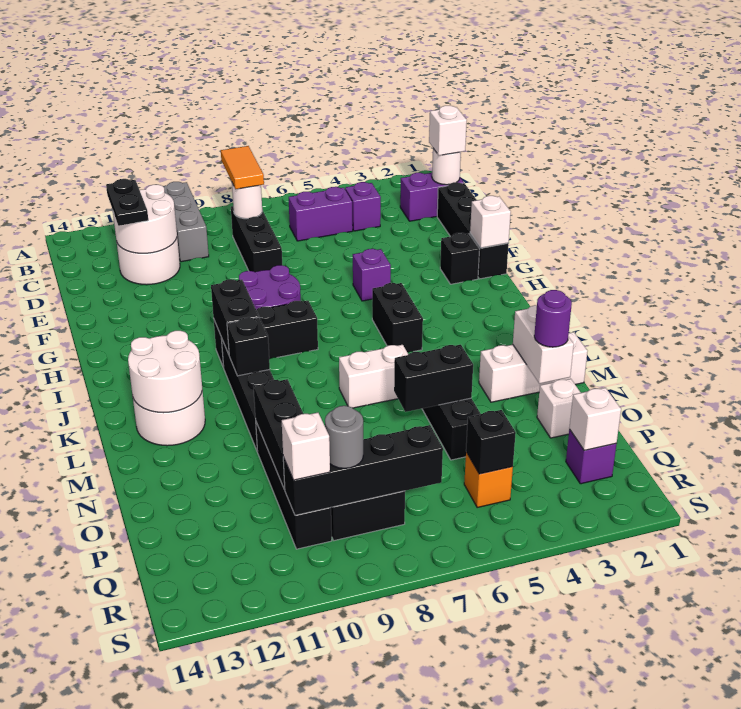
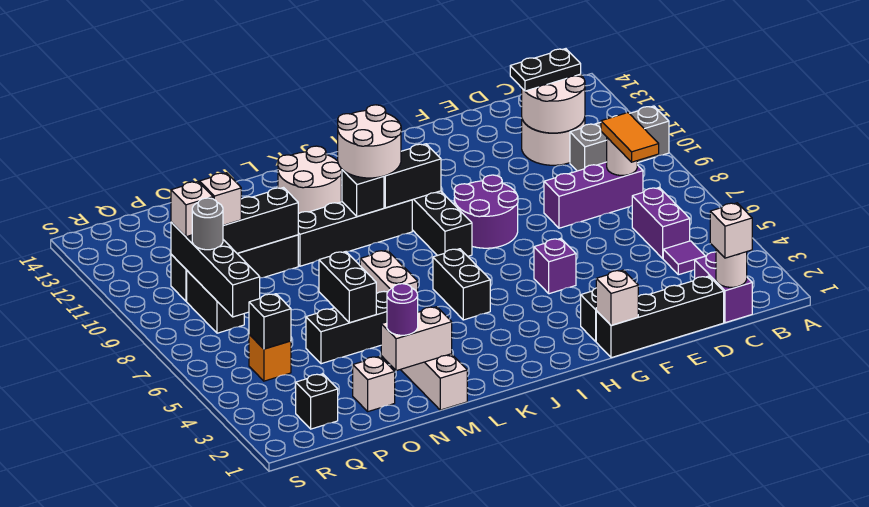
orange tile B8:C8 level 3 -> orange tile C7:C8 level 3
purple brick C4 level 1 -> purple tile C4 level 1
black brick C8:E8 level 1 -> purple brick C8:E8 level 1
black brick I5:J5 level 1 -> black brick J5:J6 level 1
white round brick K12:L13 level 2 -> white round brick J10:K11 level 3
purple brick Q2 level 1 -> black brick Q2 level 1
white brick Q2 level 2 -> white brick P10 level 3

